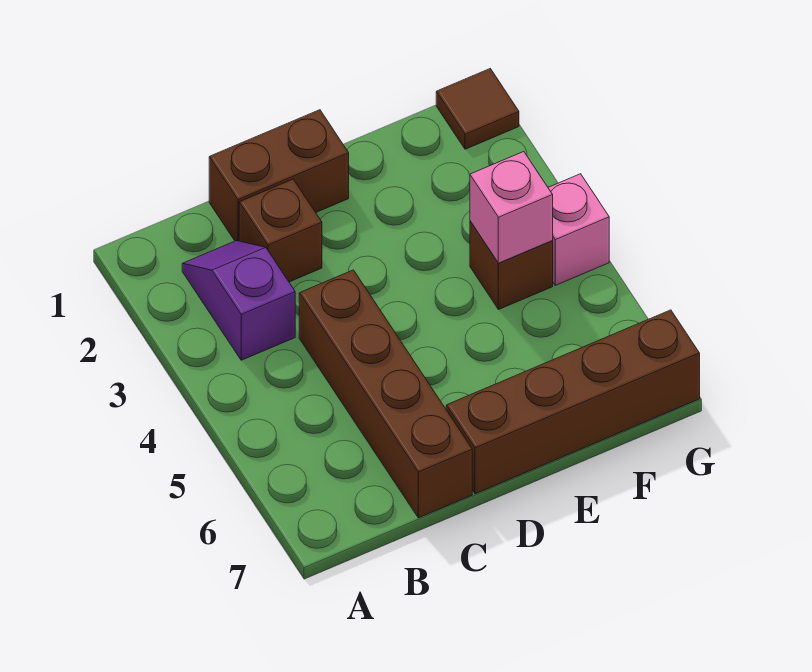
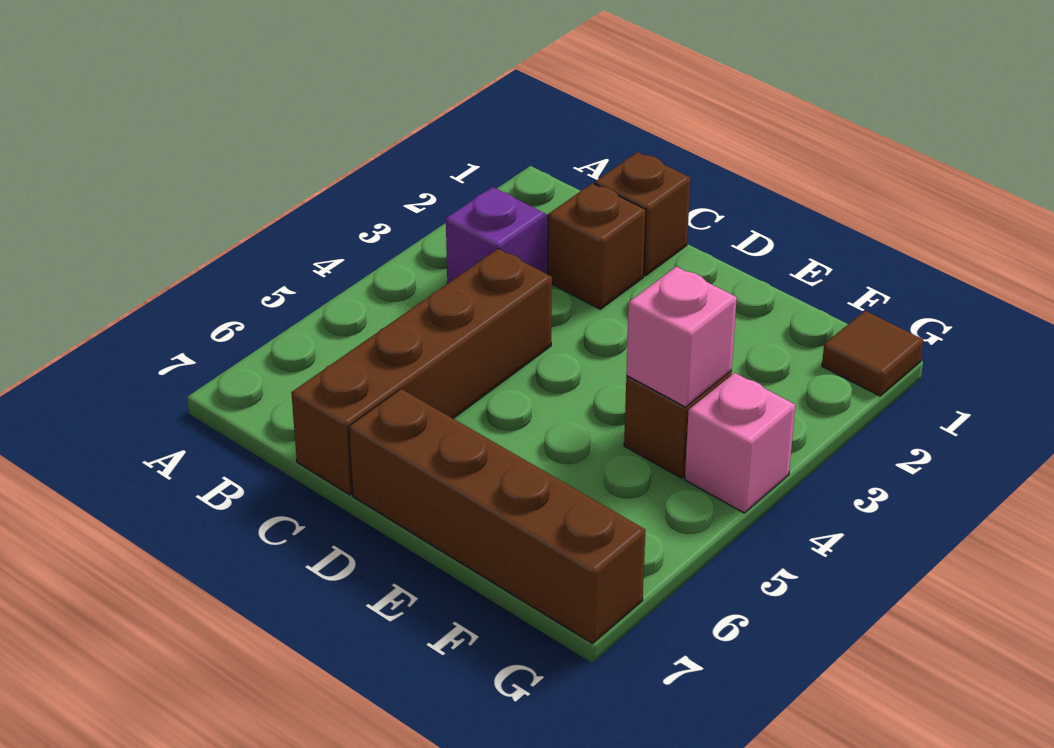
brown brick C1:D1 level 1 -> brown brick C1 level 1

